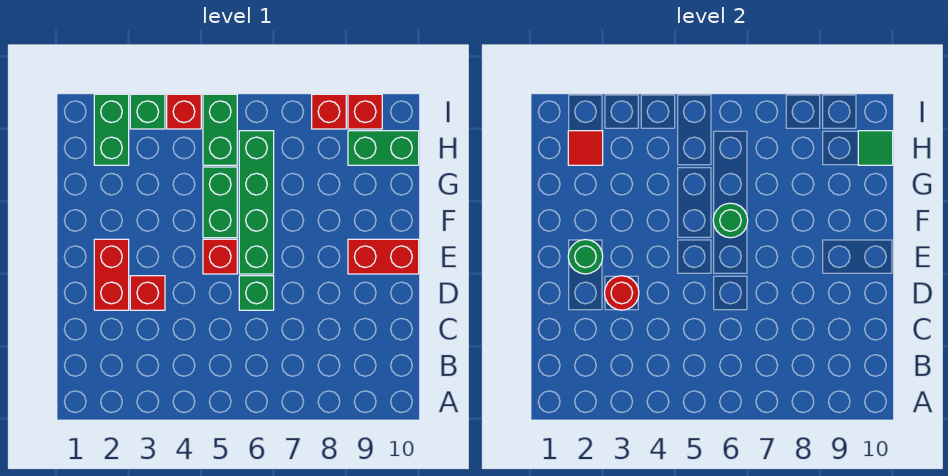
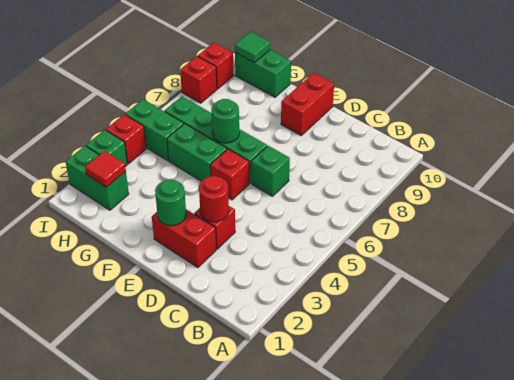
green brick H9:H10 level 1 -> green brick G10:H10 level 1

